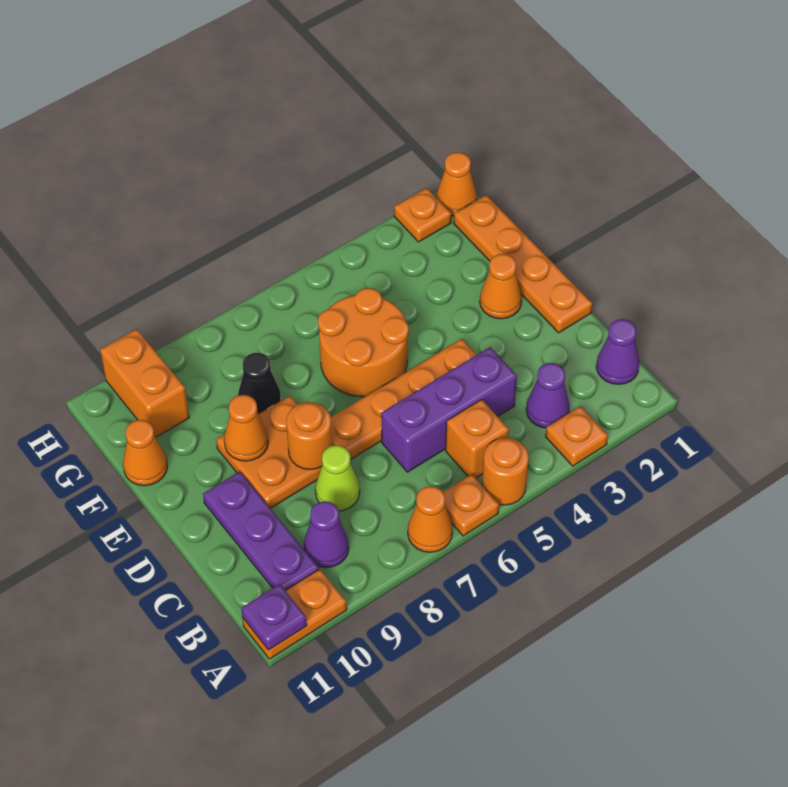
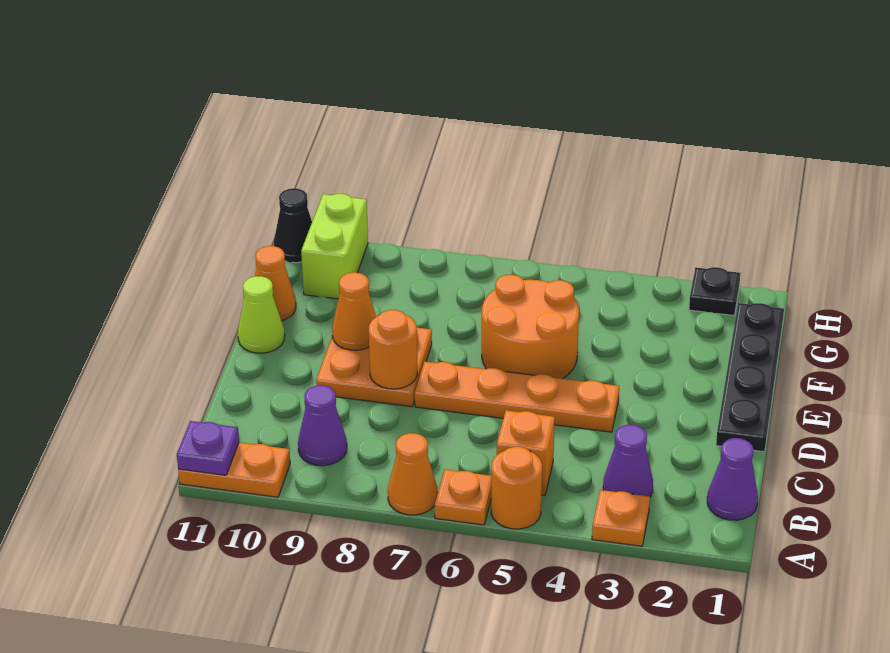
purple plate B10:D10 level 1 -> none
purple brick C4:C6 level 1 -> none
lime cone C8 level 1 -> lime cone E11 level 1
orange plate D1:G1 level 1 -> black plate D1:G1 level 1
orange cone E2 level 1 -> none
black cone F8 level 1 -> black cone H11 level 1
orange brick G10:H10 level 1 -> lime brick G10:H10 level 1
orange cone H1 level 1 -> none
orange plate H2 level 1 -> black plate H2 level 1

